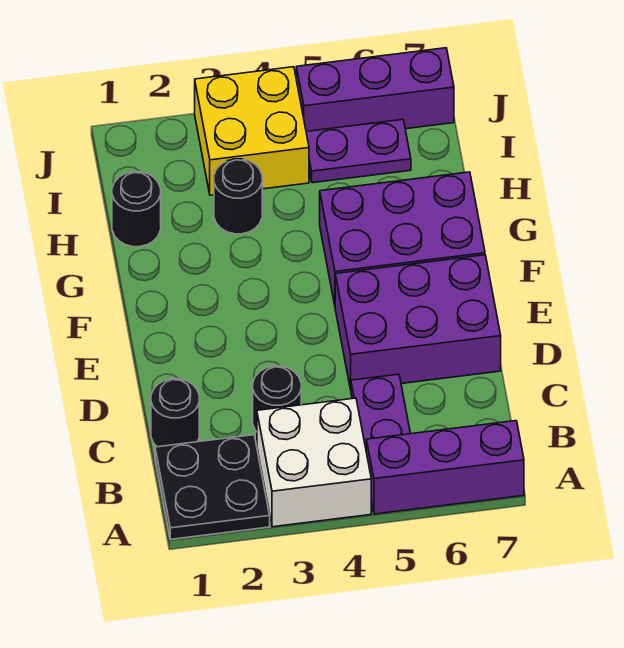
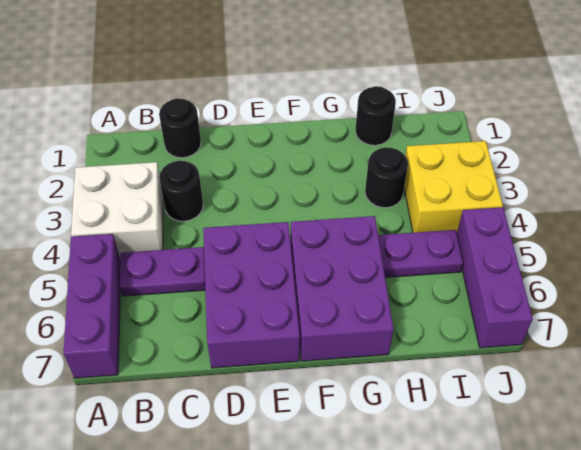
black plate A1:B2 level 1 -> none
purple plate I5:I6 level 1 -> purple plate H5:I5 level 1

